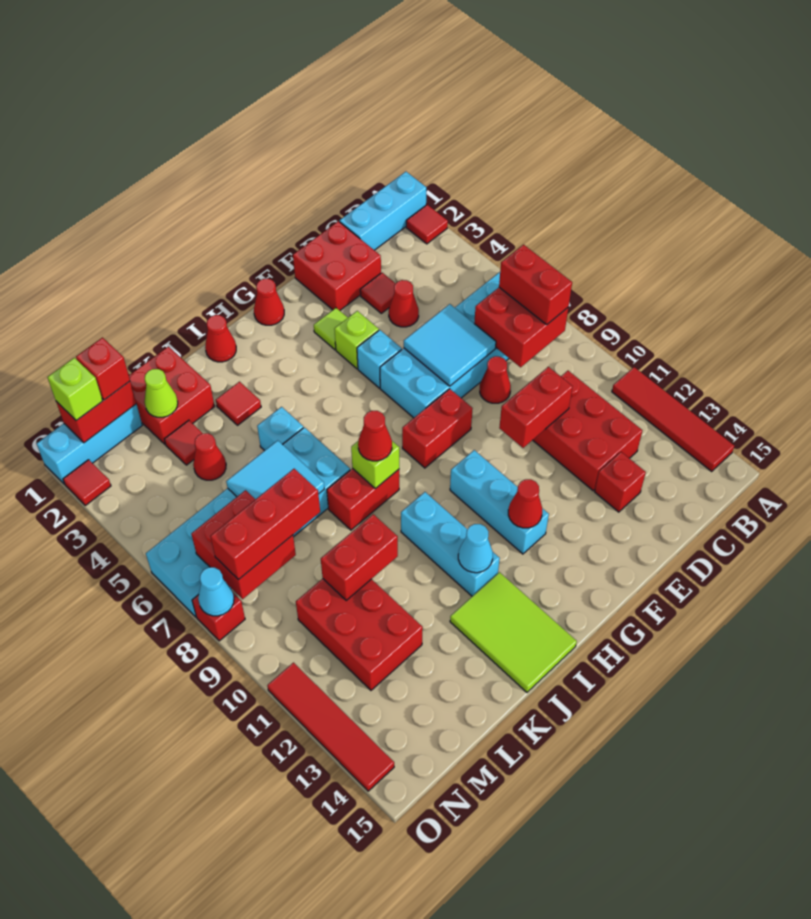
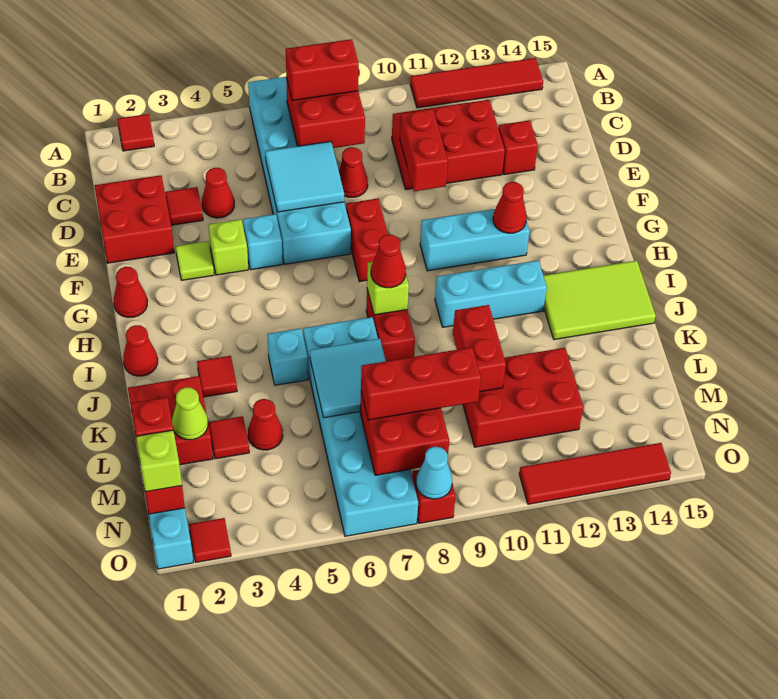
cyan brick A1:C1 level 1 -> none
cyan cone I12 level 2 -> none
red brick L8:N8 level 3 -> red brick M7:M9 level 3

